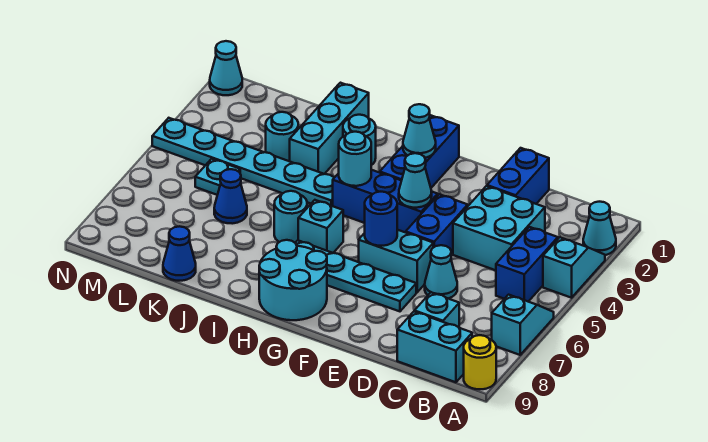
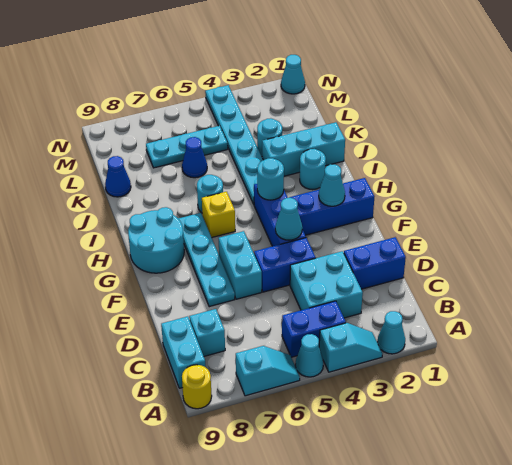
cyan cone D6 level 1 -> cyan cone A5 level 1
blue round brick F6 level 2 -> none
cyan brick H6 level 1 -> yellow brick H6 level 1
cyan plate L5 level 1 -> cyan plate L5:L7 level 1

